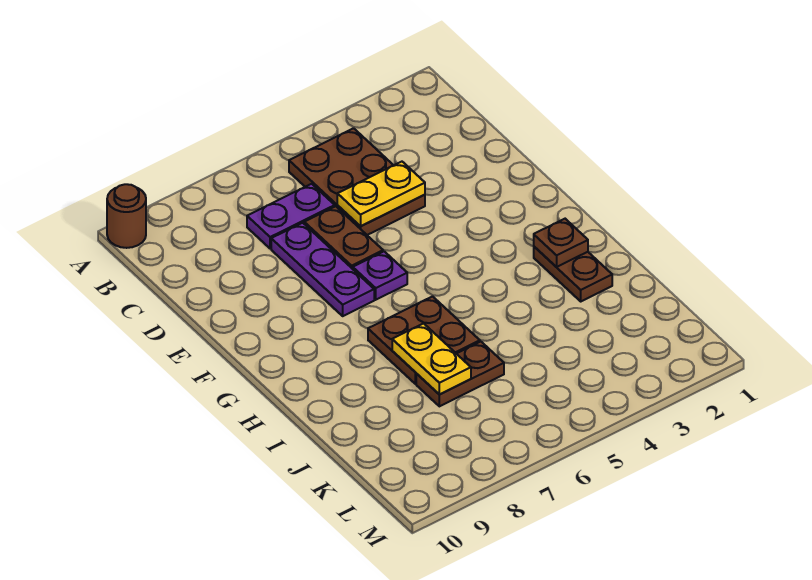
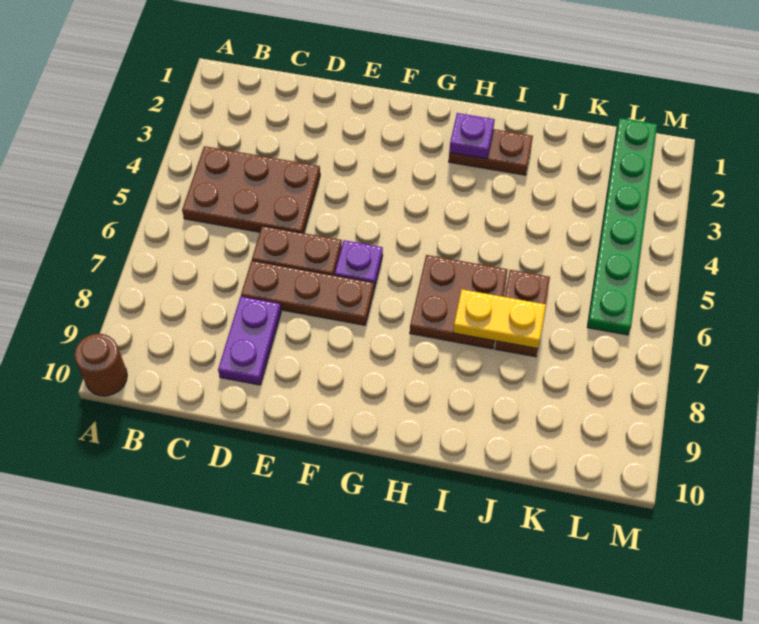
purple plate C6:C7 level 1 -> purple plate D8:D9 level 1
yellow plate D4:D5 level 2 -> none
purple plate D7:F7 level 1 -> brown plate D7:F7 level 1
brown plate H2 level 2 -> purple plate H2 level 2
none -> green plate L1:L6 level 1

